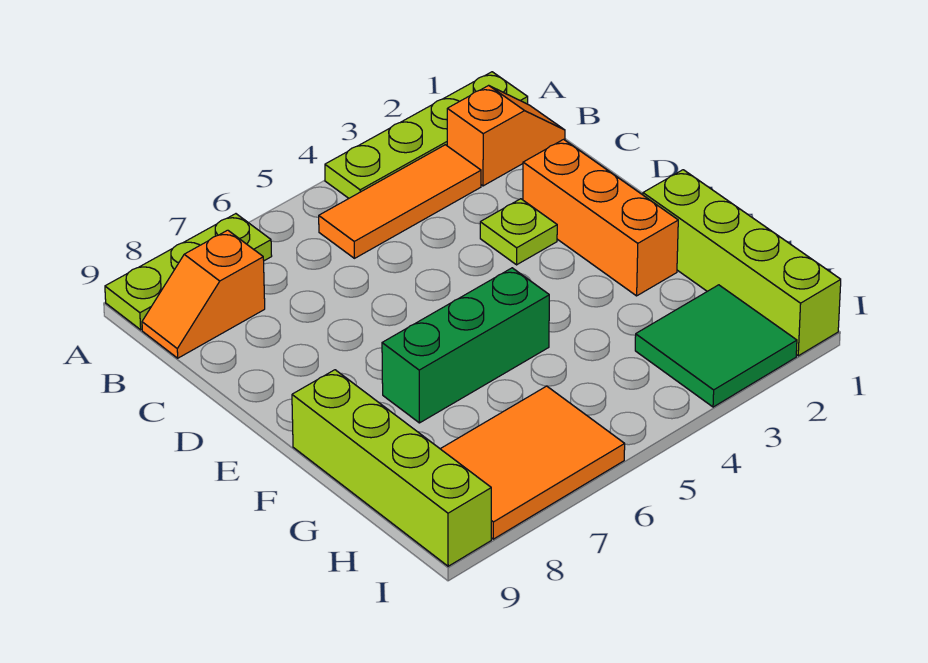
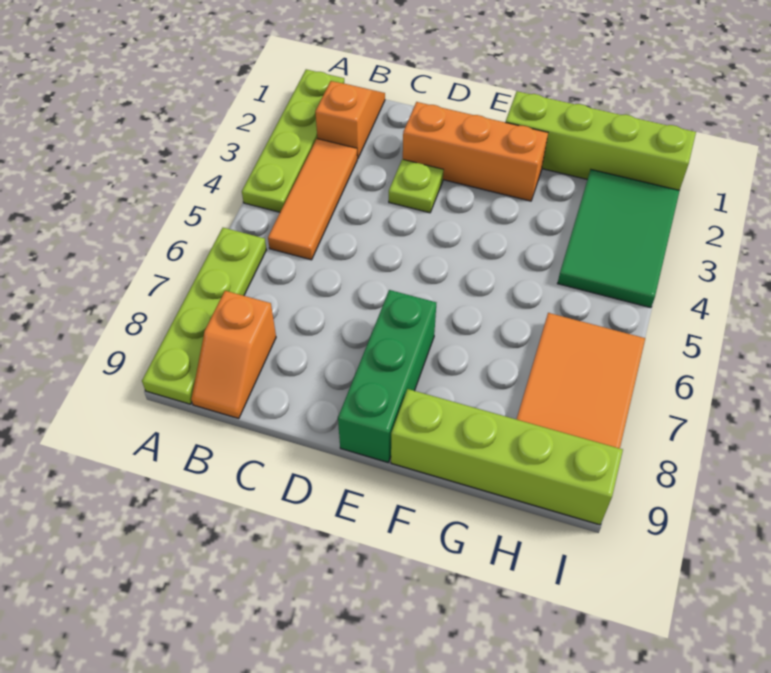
lime plate A7:A9 level 1 -> lime plate A6:A9 level 1
green brick F5:F7 level 1 -> green brick E7:E9 level 1
green tile H2:I3 level 1 -> green tile H2:I4 level 1

